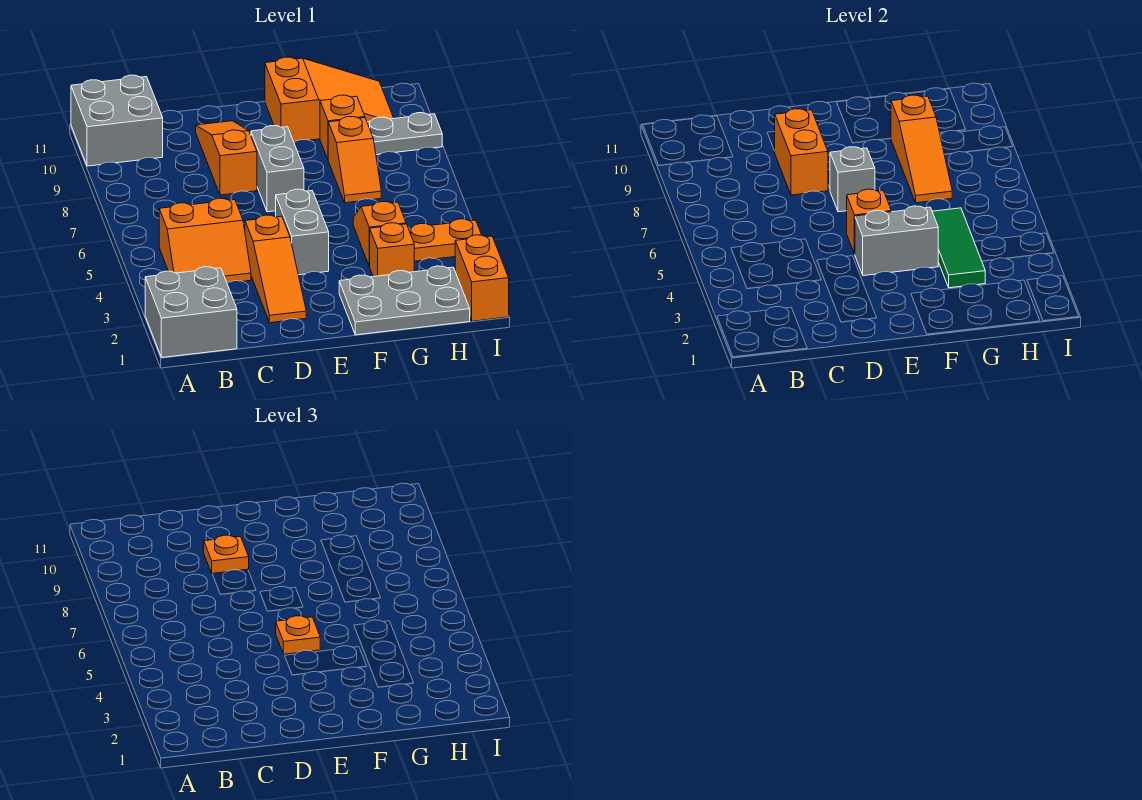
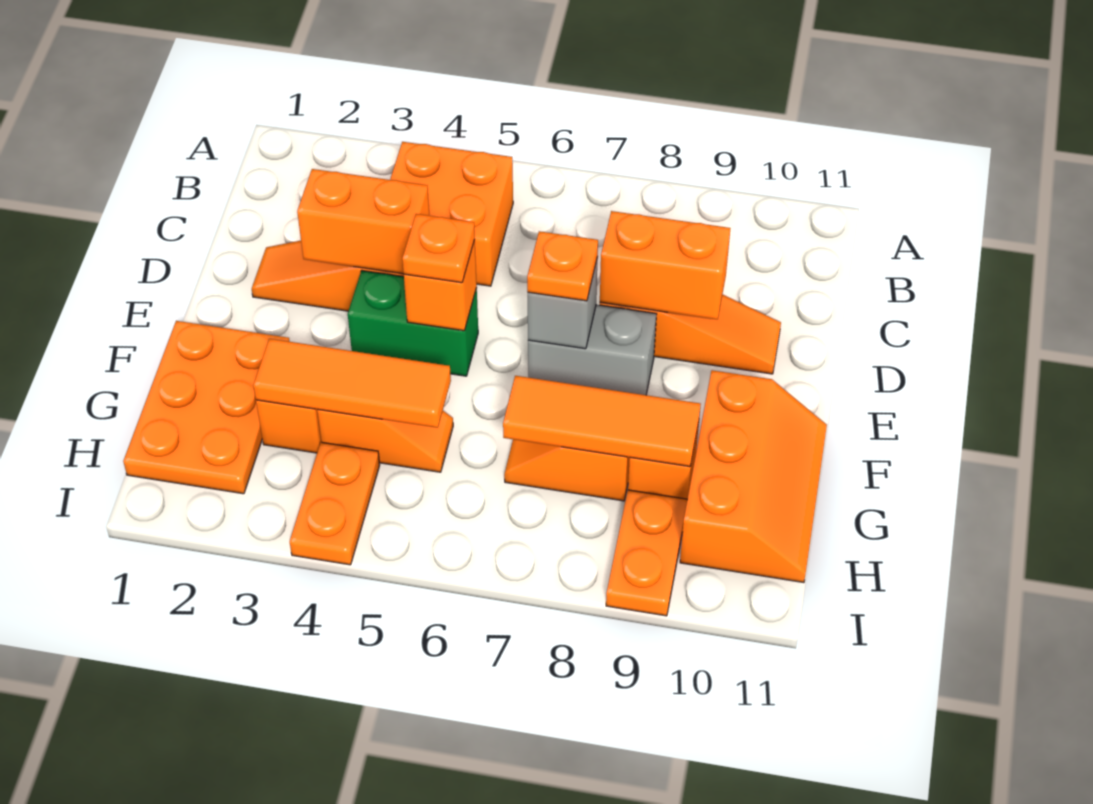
grey brick A1:B2 level 1 -> none
grey brick A10:B11 level 1 -> none
orange slope B4:C5 level 1 top 5 -> orange brick B4:C5 level 1
orange plate D9 level 3 -> orange plate E7 level 3
grey brick E4:E5 level 1 -> green brick E4:E5 level 1
grey brick E4:F4 level 2 -> none
grey plate F1:H2 level 1 -> orange plate F1:H2 level 1
orange slope F10:H11 level 1 top F -> orange slope F10:H11 level 1 top 10
green tile G3:G5 level 2 -> orange tile G3:G5 level 2
orange slope G7:G9 level 2 top 9 -> orange tile G7:G9 level 2
grey plate H9:I9 level 1 -> orange plate H9:I9 level 1
orange brick I1:I2 level 1 -> orange brick D3:D4 level 2

